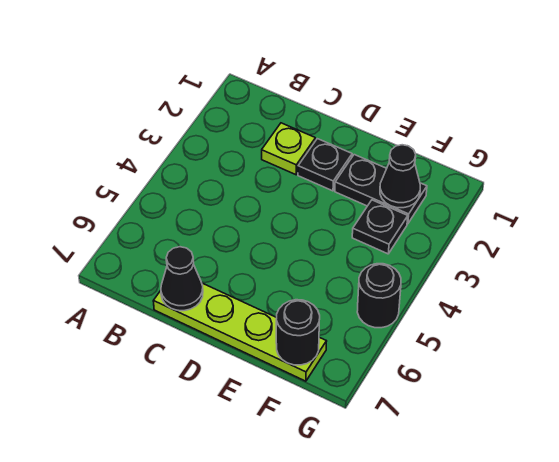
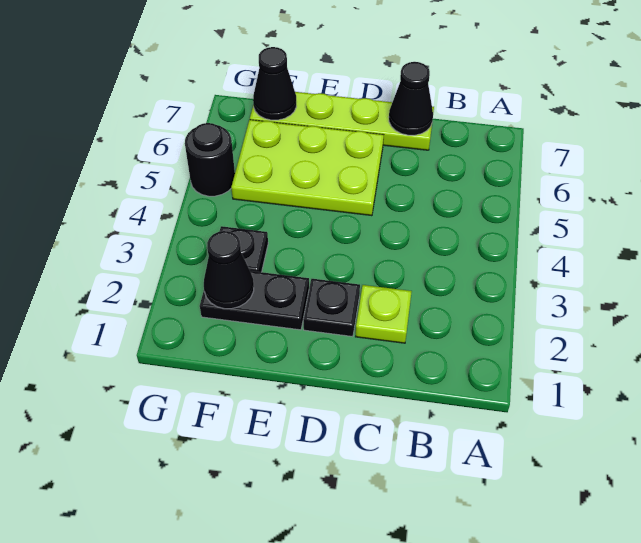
none -> lime plate D5:F6 level 1
black round brick F7 level 2 -> black cone F7 level 2

